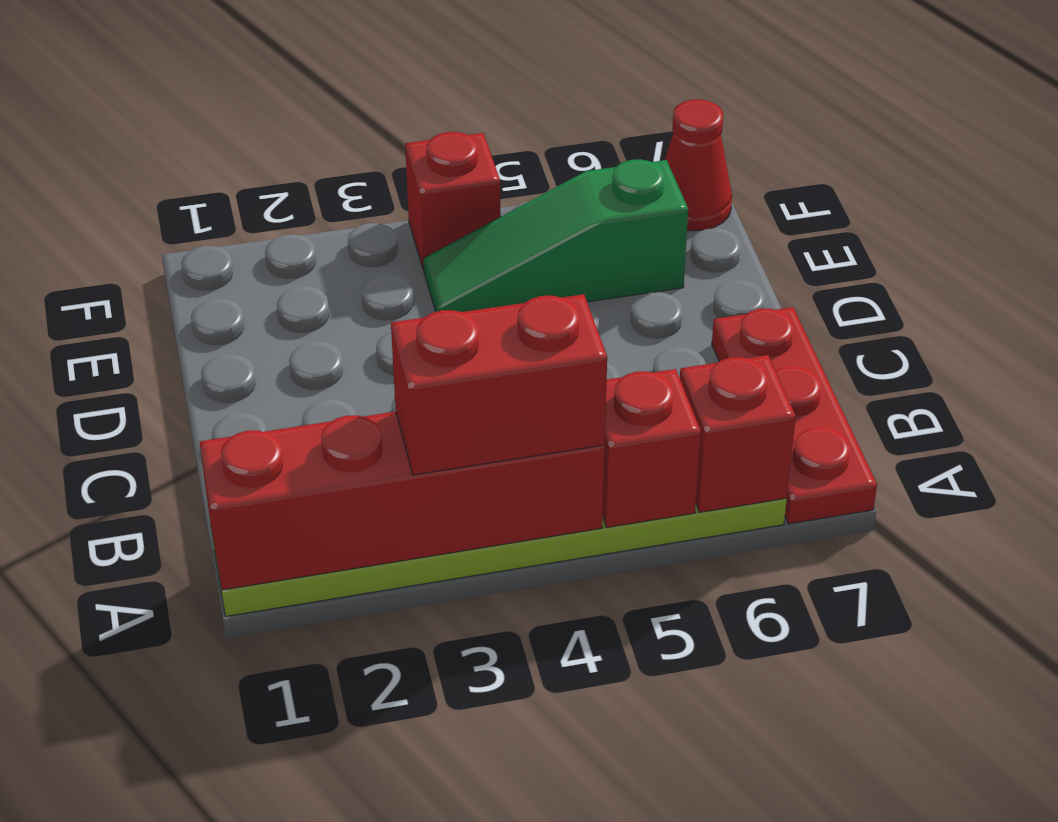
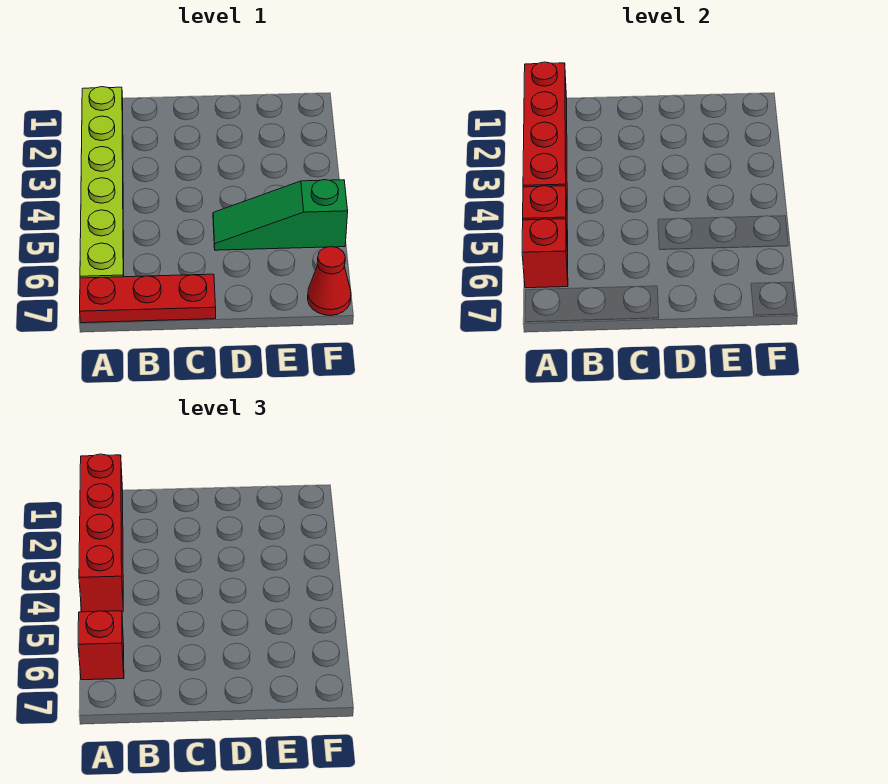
red brick A3:A4 level 3 -> red brick A1:A4 level 3
green slope E4:E6 level 1 top 6 -> green slope D5:F5 level 1 top F
red brick F4 level 1 -> red brick A6 level 3

